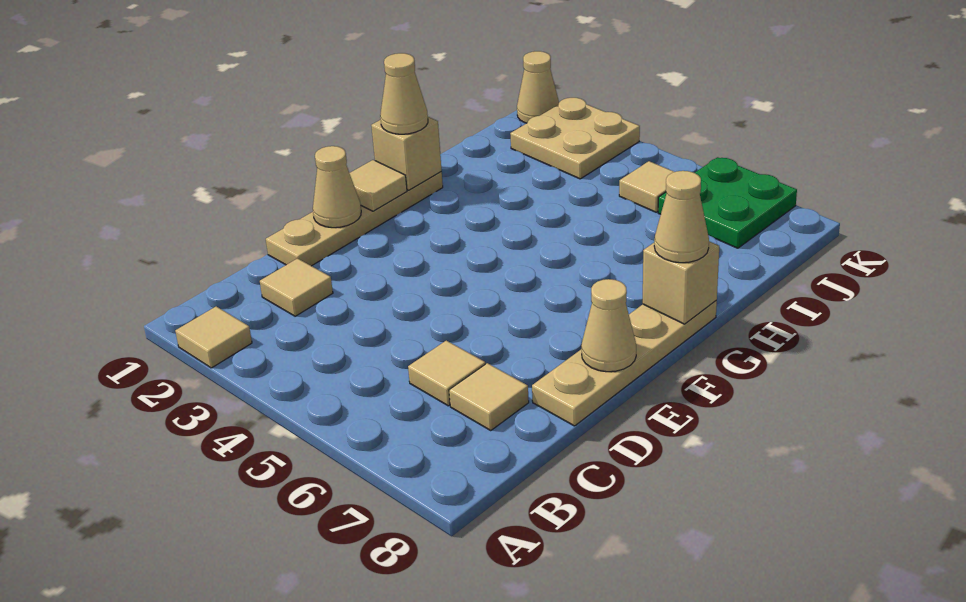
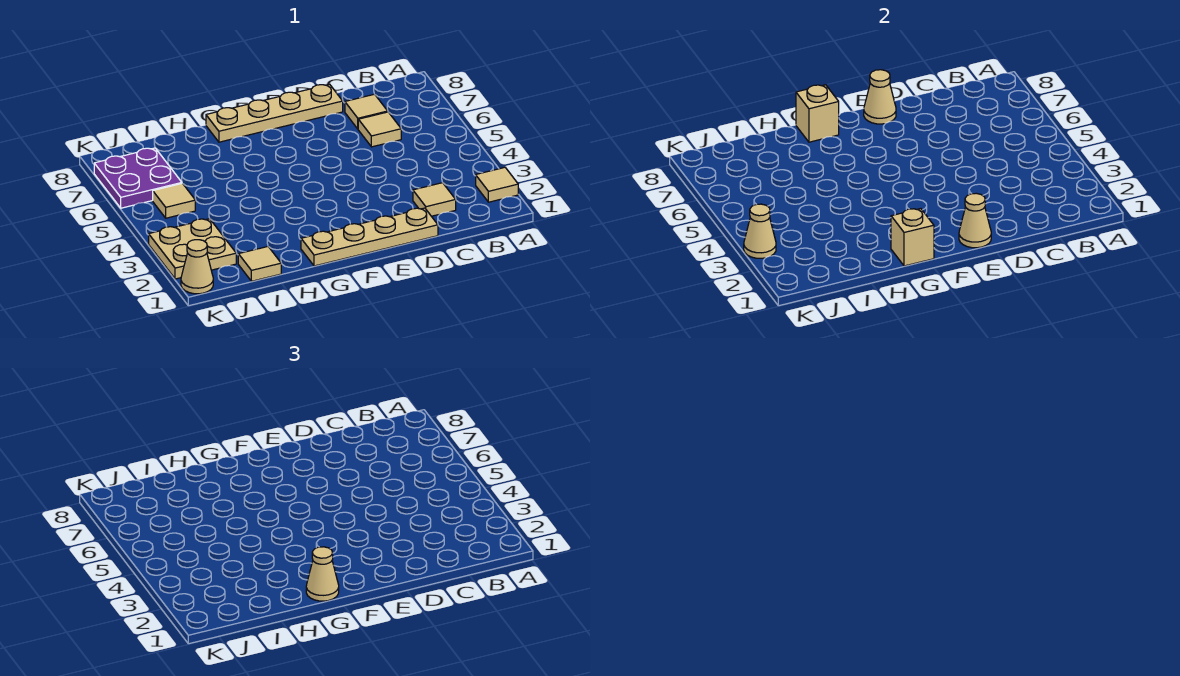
tan tile F1 level 2 -> tan tile I1 level 1
tan cone G8 level 3 -> tan cone K3 level 2
green plate J6:K7 level 1 -> purple plate J6:K7 level 1

